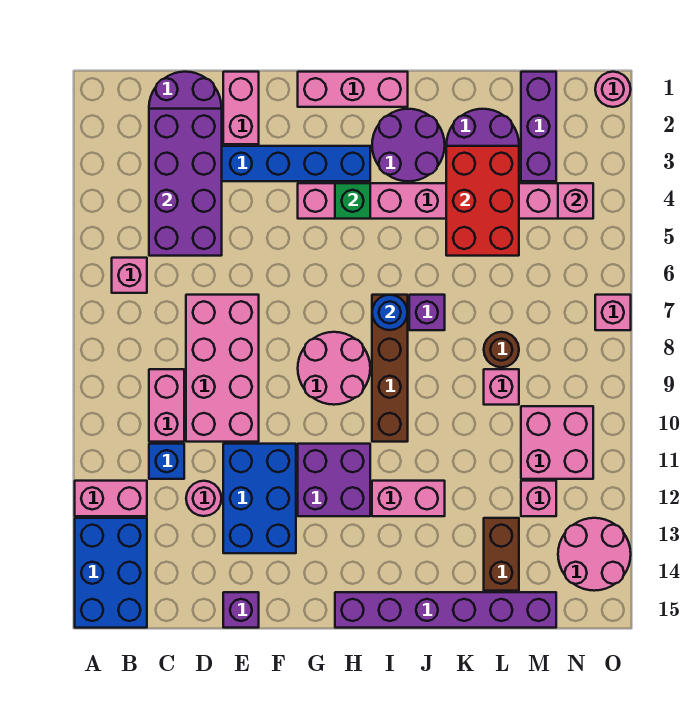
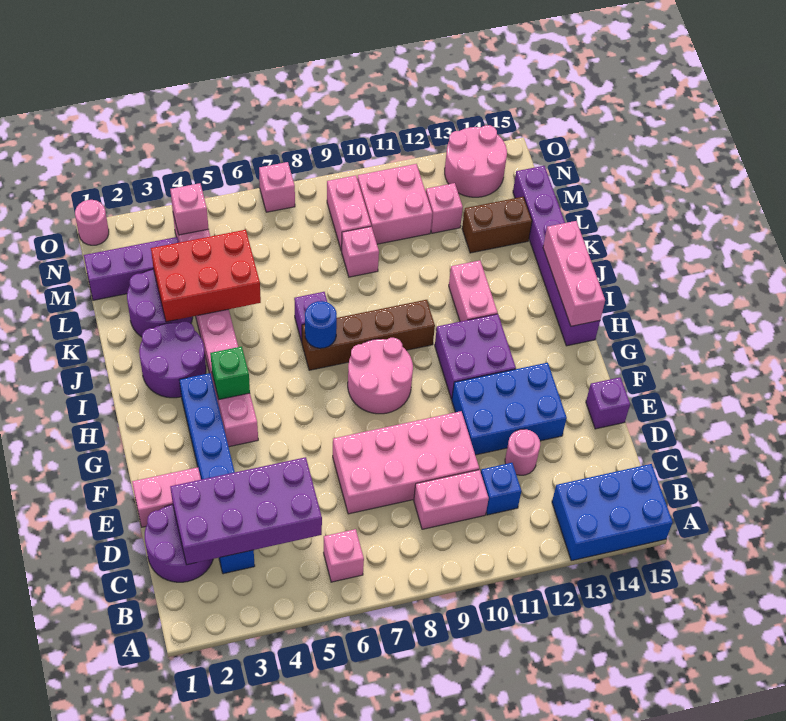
pink brick A12:B12 level 1 -> pink brick M9:N9 level 1
pink brick G1:I1 level 1 -> pink brick H15:J15 level 2
brown round brick L8 level 1 -> none

